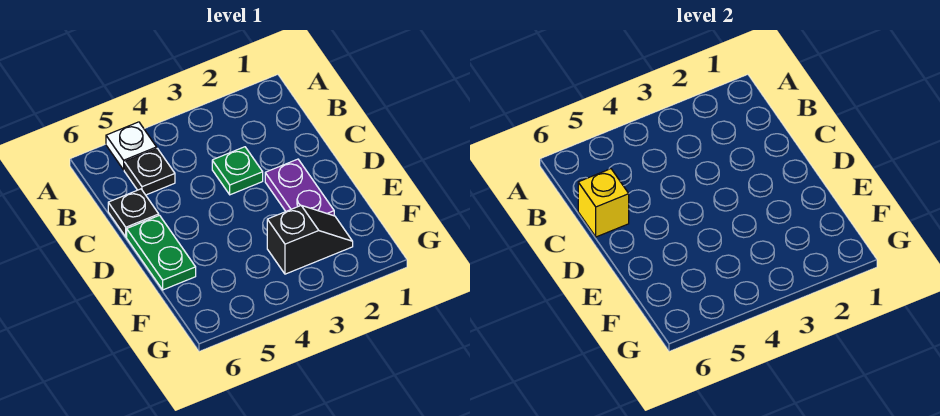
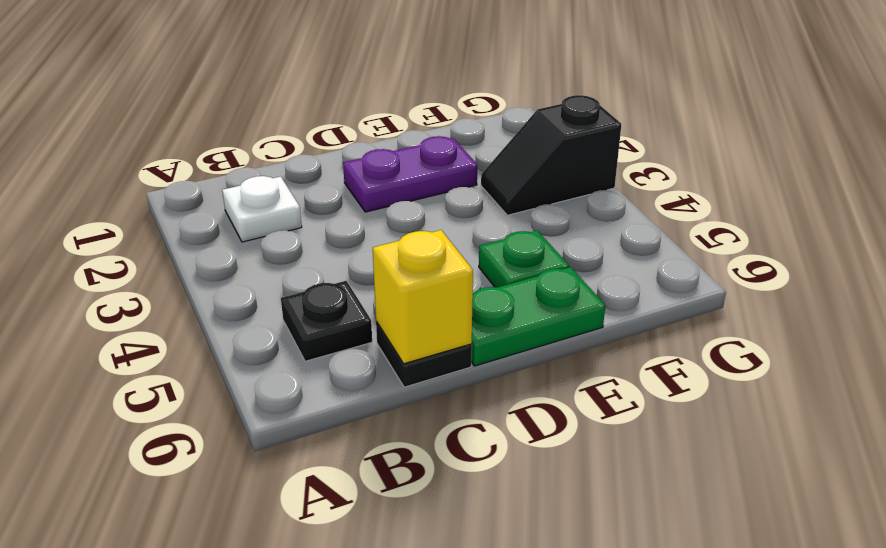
white plate A5 level 1 -> white plate B2 level 1
green plate C3 level 1 -> green plate E5 level 1
black slope F2:F3 level 1 top 3 -> black slope F3:G3 level 1 top G

